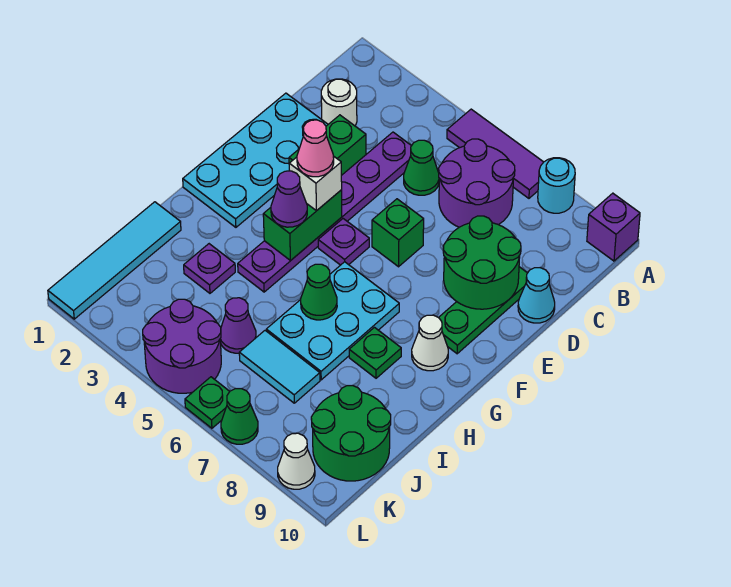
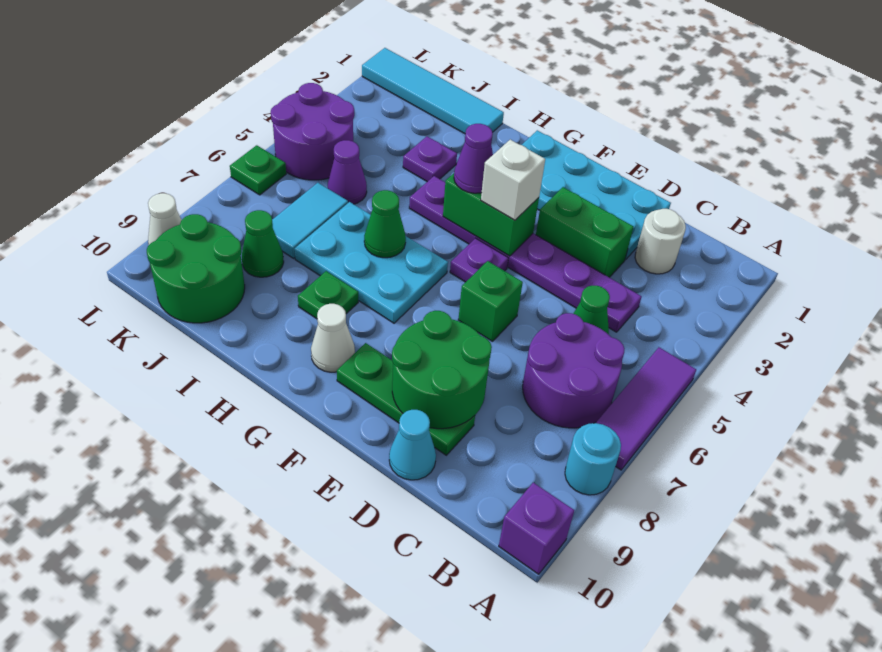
pink cone F4 level 4 -> none
green cone L7 level 1 -> green cone J8 level 1

